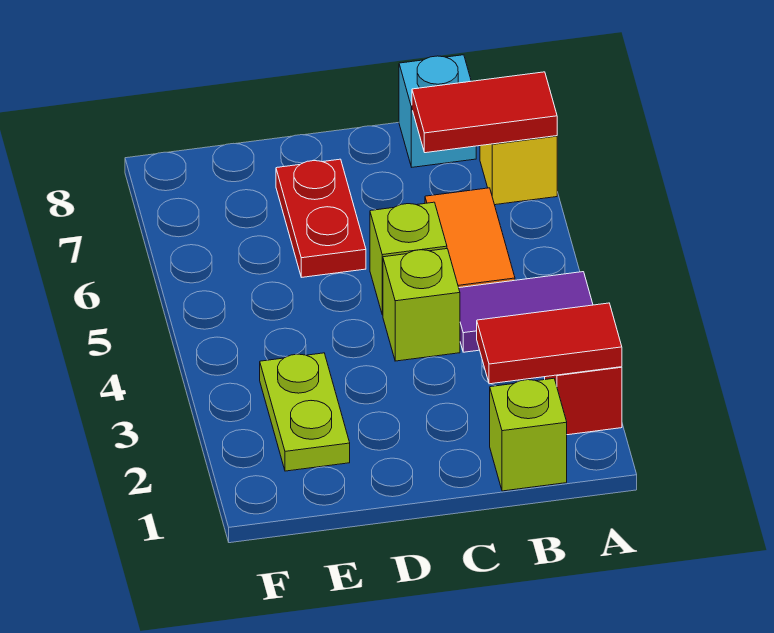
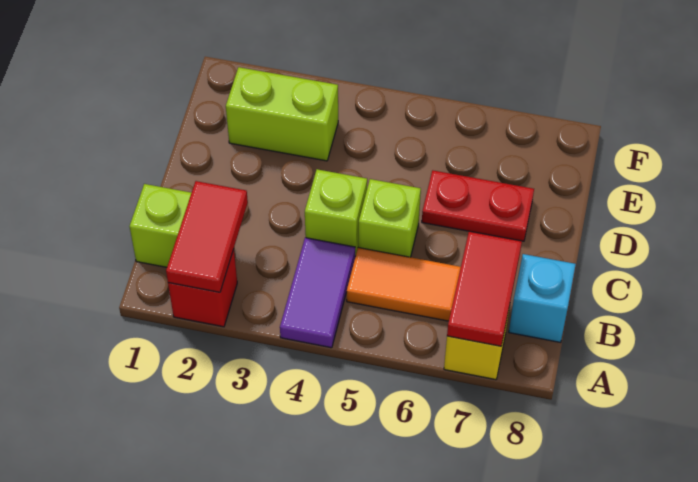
lime plate E2:E3 level 1 -> lime brick E2:E3 level 1

